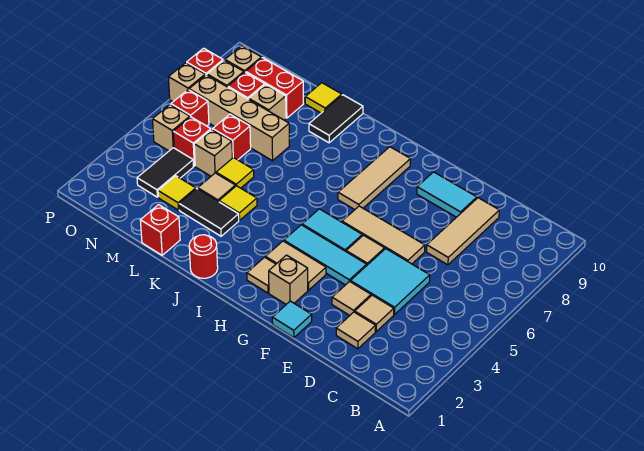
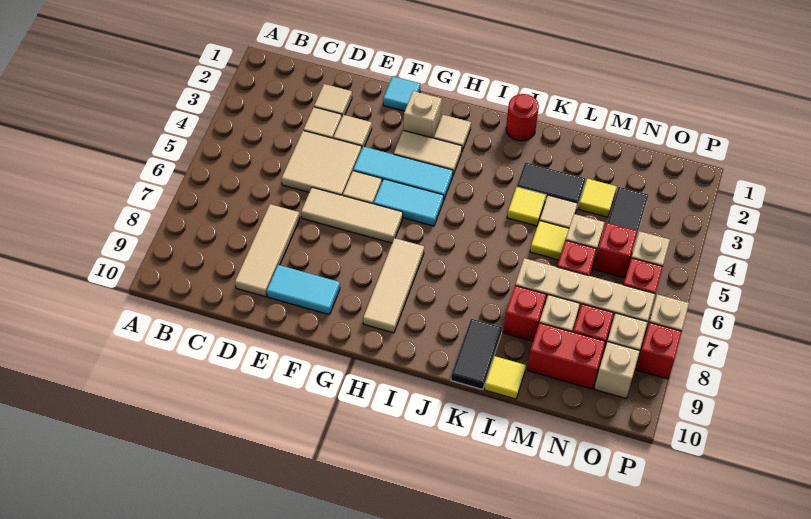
cyan tile D4:E5 level 1 -> tan tile D4:E5 level 1
red brick L1 level 1 -> red brick L8 level 1

